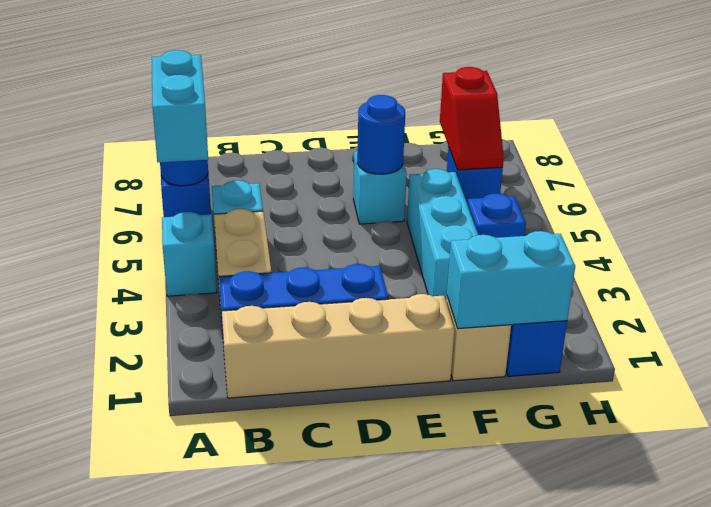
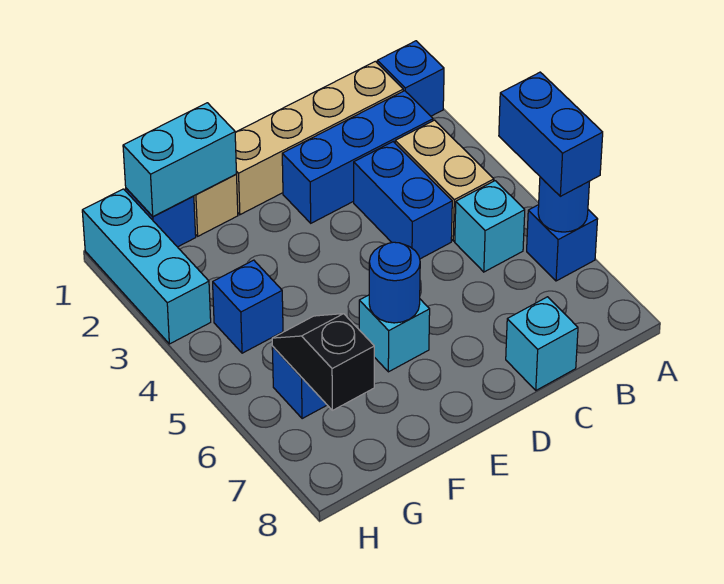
none -> blue brick A1 level 1
cyan brick A4 level 1 -> cyan brick C8 level 1
cyan brick A5:A6 level 3 -> blue brick A5:A6 level 3
none -> blue brick C3:C4 level 1
cyan brick F3:F5 level 1 -> cyan brick H1:H3 level 1
red slope G6:G7 level 2 top 7 -> black slope G6:G7 level 2 top 7

